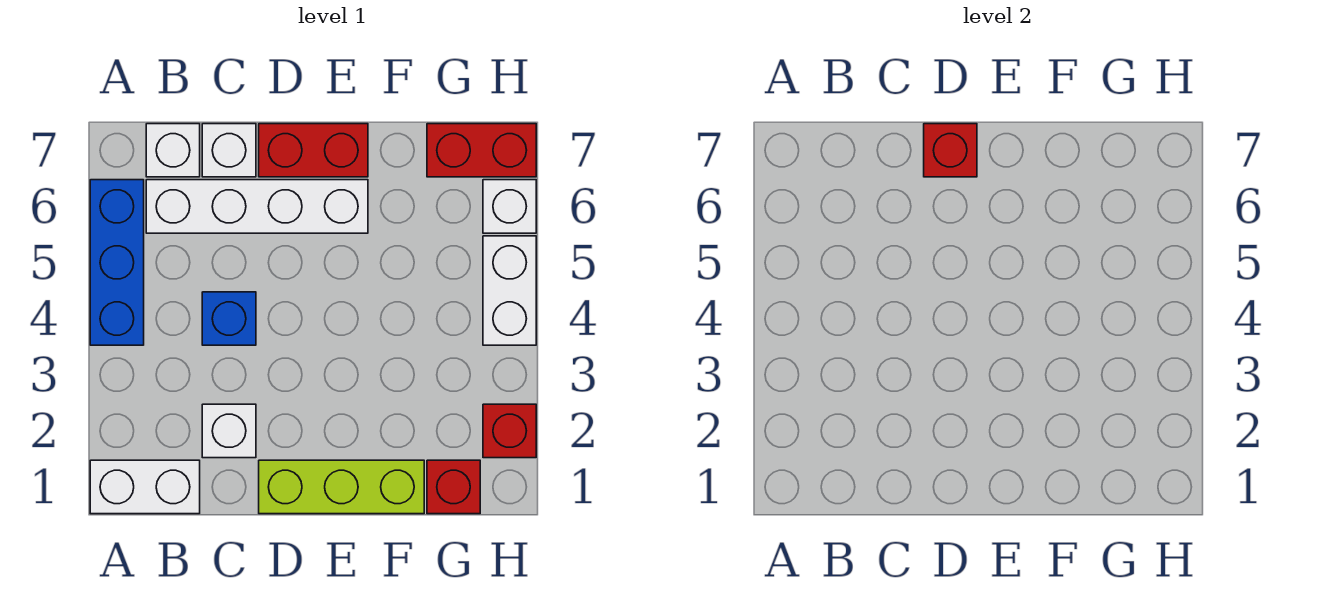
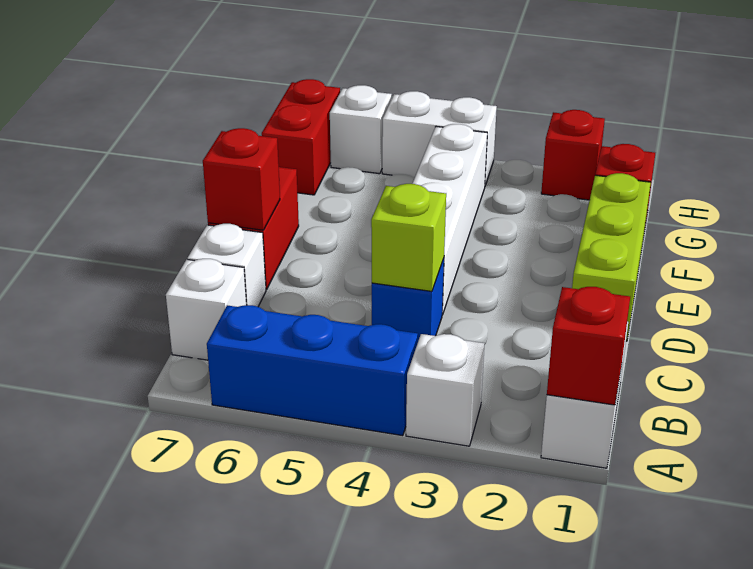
none -> red brick A1 level 2
white brick B6:E6 level 1 -> white brick D4:G4 level 1
white brick C2 level 1 -> white brick A3 level 1
none -> lime brick C4 level 2

